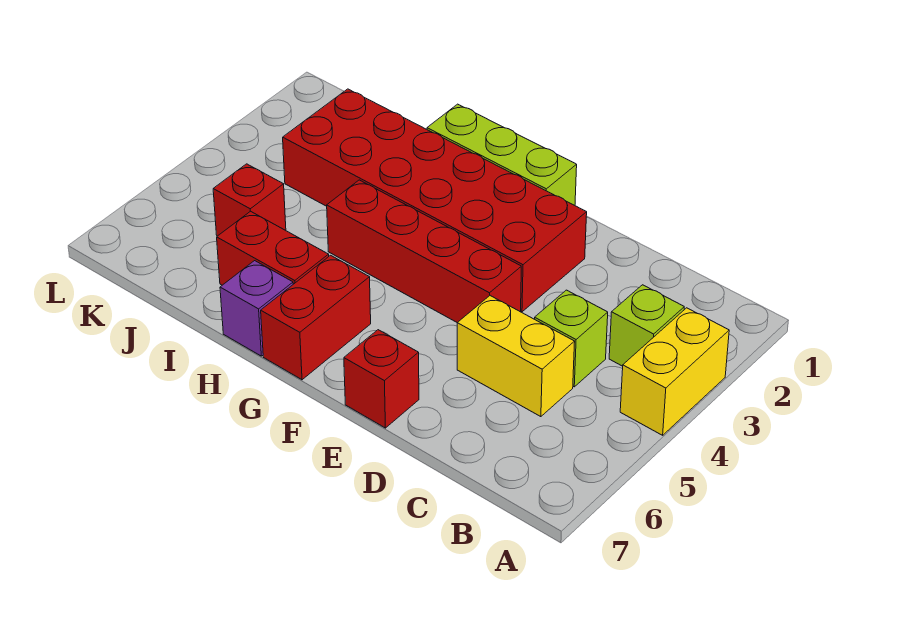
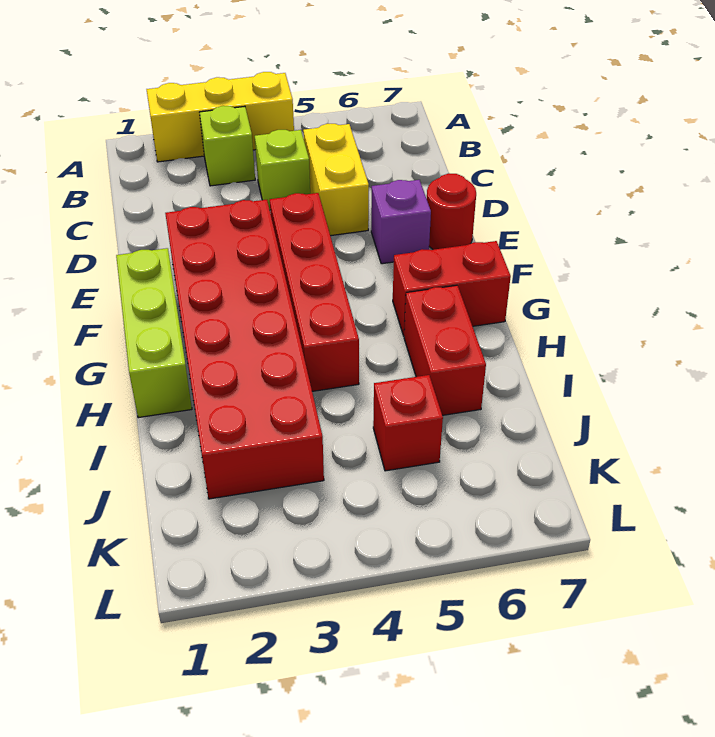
yellow brick A3:A4 level 1 -> yellow brick A2:A4 level 1
red brick E7 level 1 -> red round brick E7 level 1
purple brick H7 level 1 -> purple brick E6 level 1

